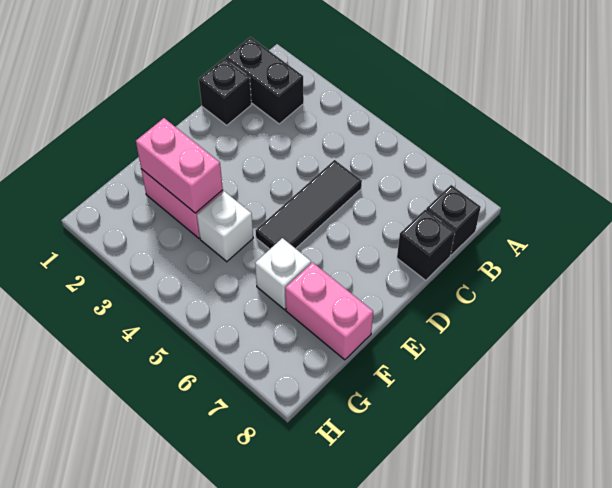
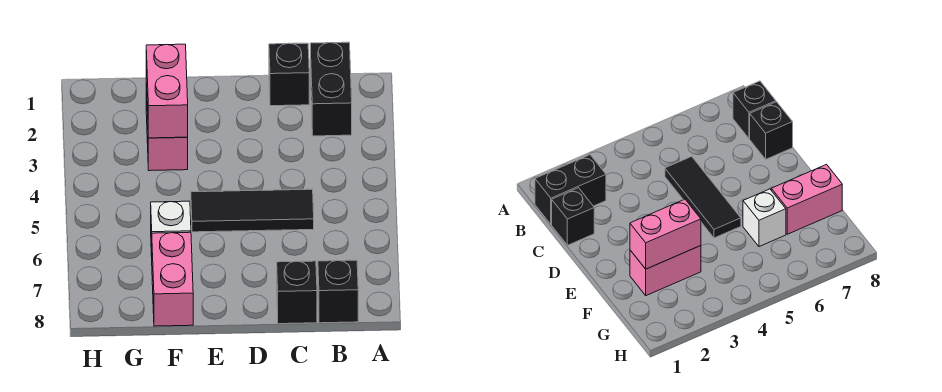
white brick F4 level 1 -> none

